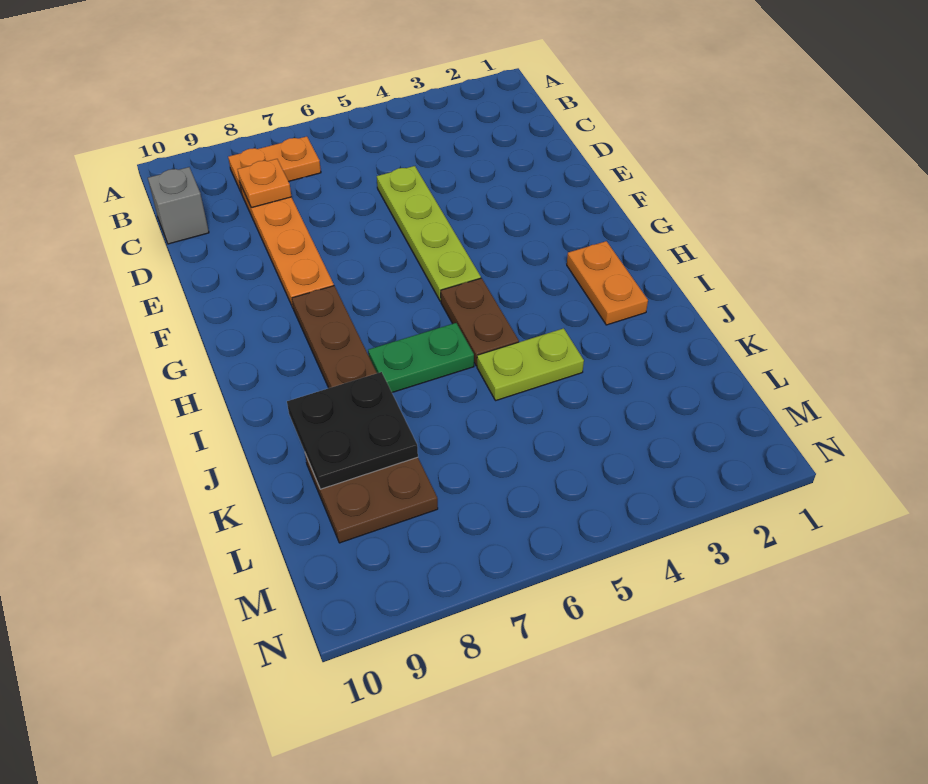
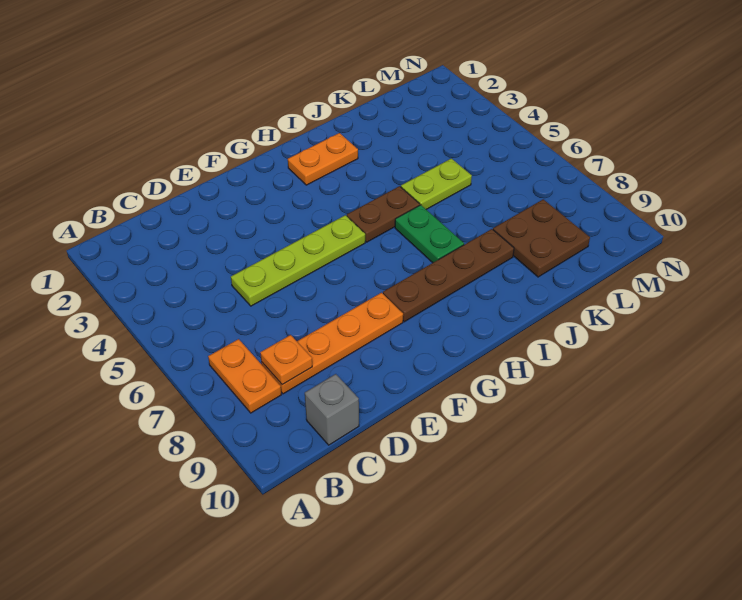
lime plate J4:J5 level 1 -> lime plate J5:K5 level 1
black plate J8:K9 level 2 -> none

